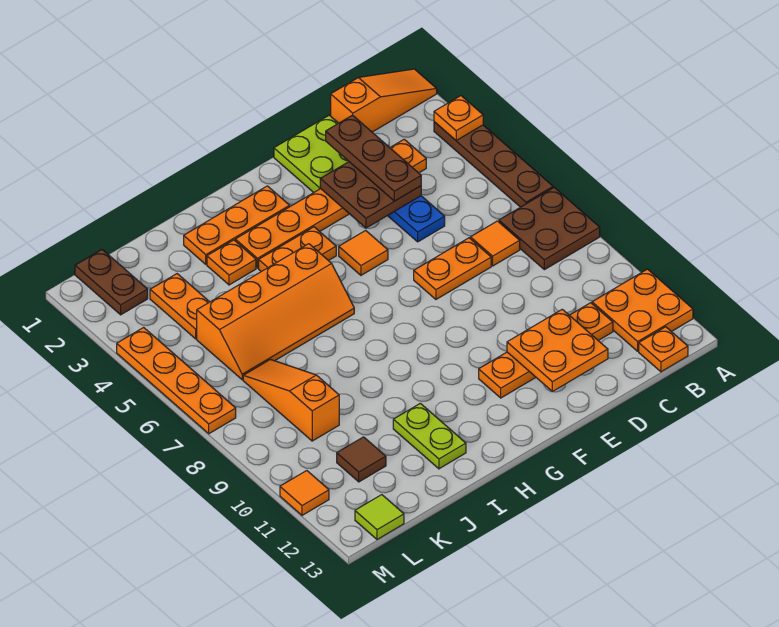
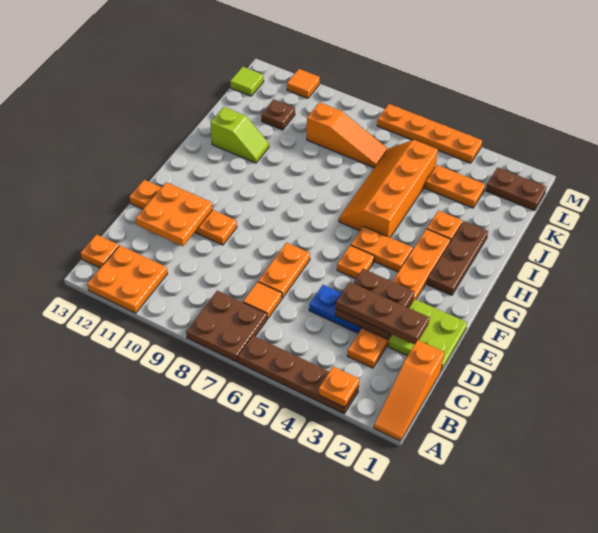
orange plate C11:F11 level 1 -> orange plate E10:E13 level 1
orange tile F5 level 1 -> orange plate F5 level 1
orange plate G2:I2 level 1 -> brown plate G2:I2 level 1
orange plate G4:H4 level 1 -> orange plate G4:G5 level 1
lime plate I11:I12 level 1 -> lime slope I11:I12 level 1 top 12
brown tile K11 level 1 -> brown plate K11 level 1

